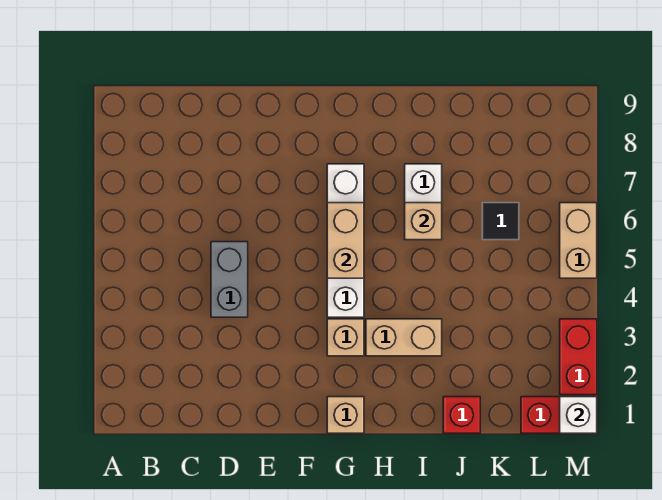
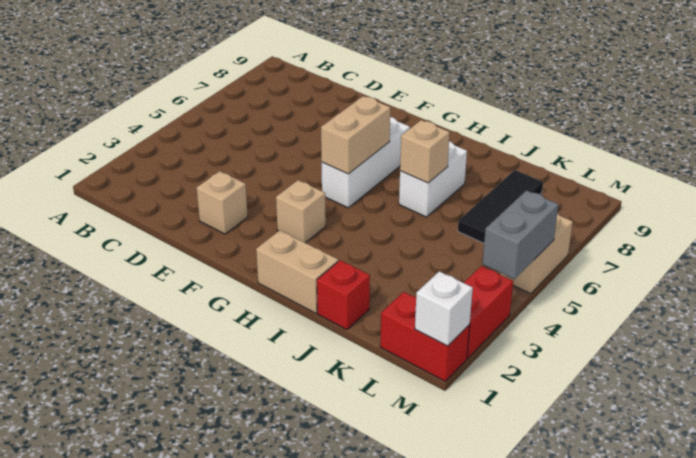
grey brick D4:D5 level 1 -> grey brick M4:M5 level 2
tan brick G1 level 1 -> tan brick E2 level 1
white brick G4:G7 level 1 -> white brick G5:G7 level 1
tan brick H3:I3 level 1 -> tan brick H1:I1 level 1
black tile K6 level 1 -> black tile K6:K8 level 1

